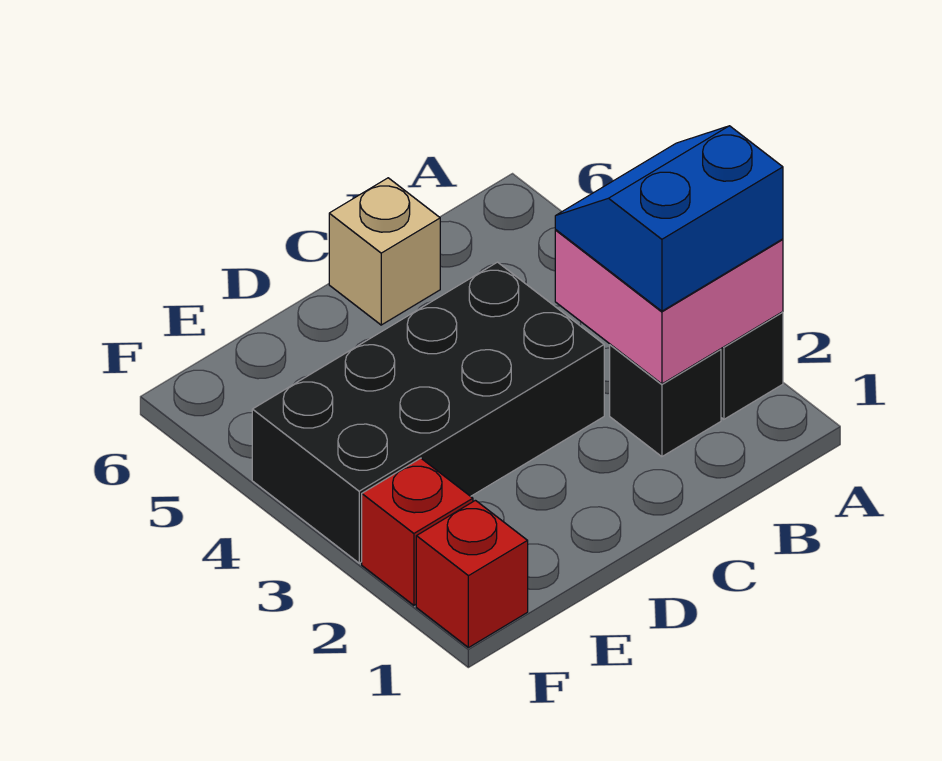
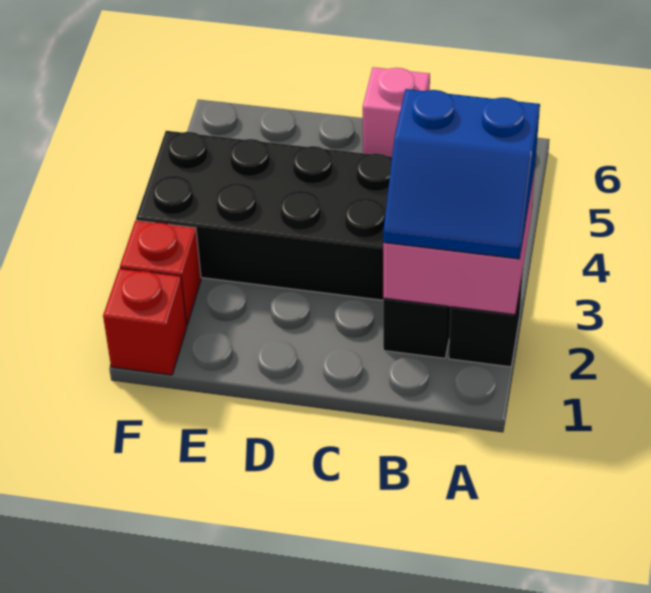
blue slope A2:B3 level 3 top 2 -> blue slope A2:B3 level 3 top 3
tan brick C6 level 1 -> pink brick C6 level 1

